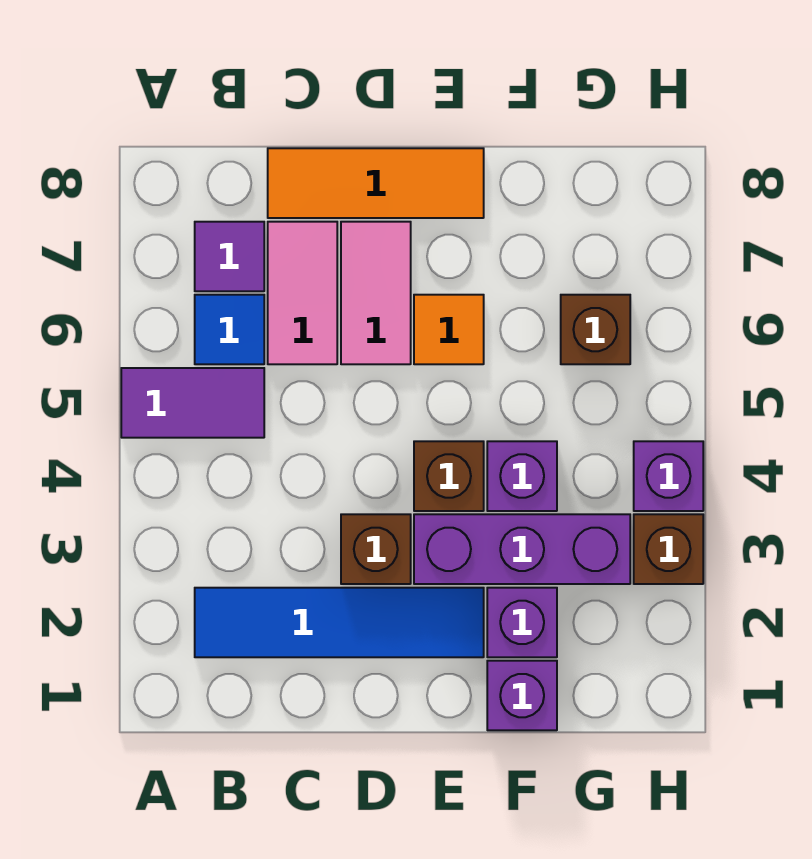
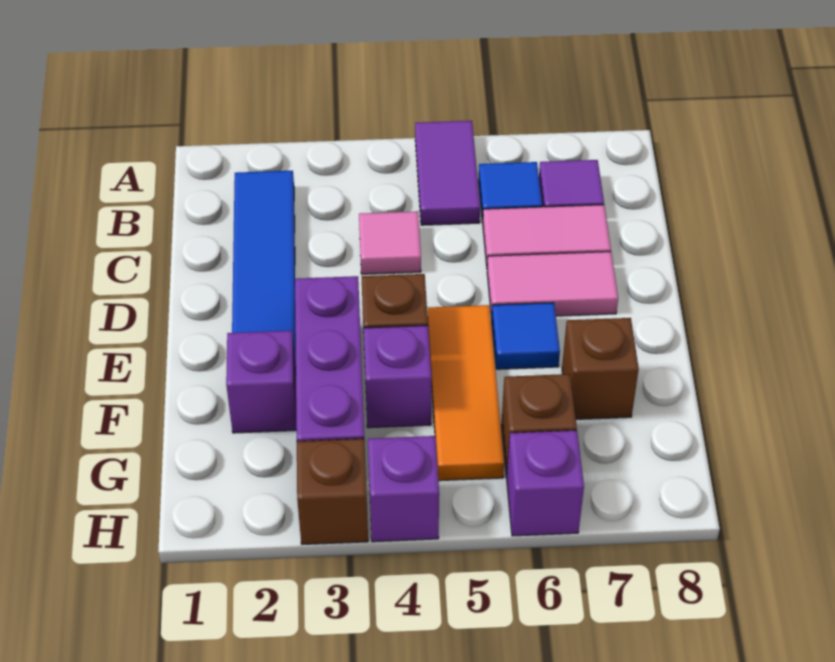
none -> pink tile C4 level 1
orange tile C8:E8 level 1 -> orange tile E5:G5 level 1
brown brick D3 level 1 -> brown brick F7 level 1
orange tile E6 level 1 -> blue tile E6 level 1
purple brick F1 level 1 -> purple brick H6 level 1

